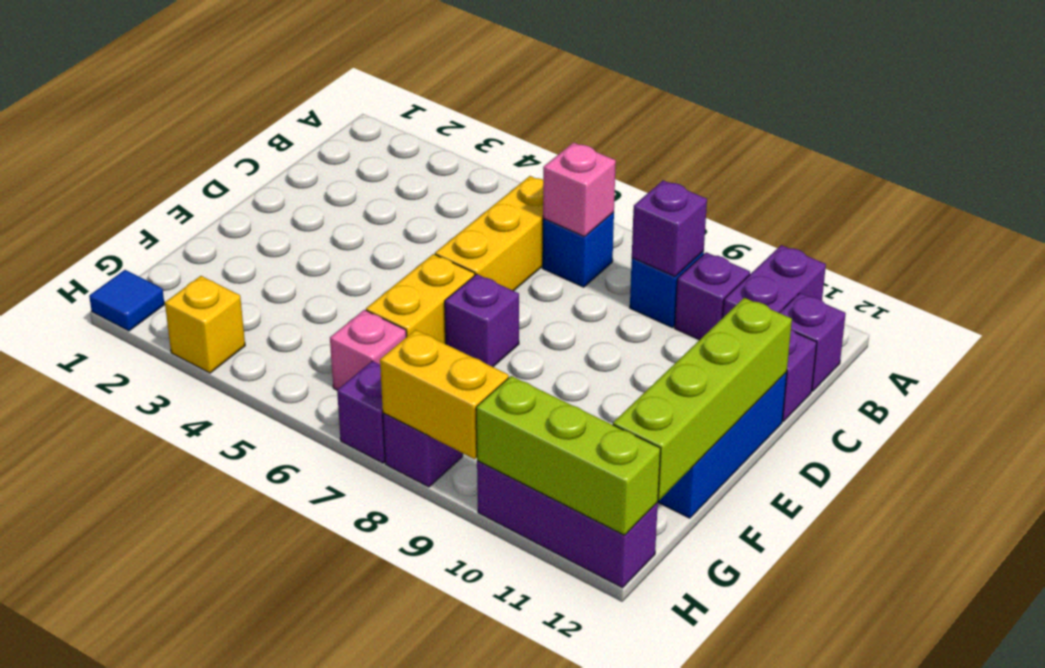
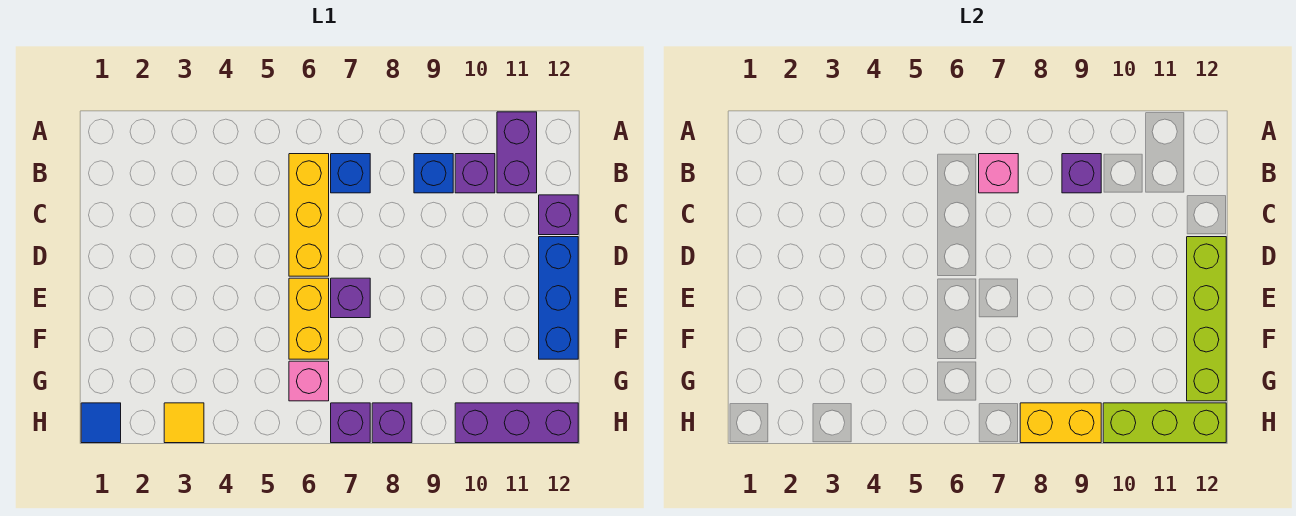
purple brick B12 level 1 -> none
yellow brick H3 level 1 -> yellow tile H3 level 1

